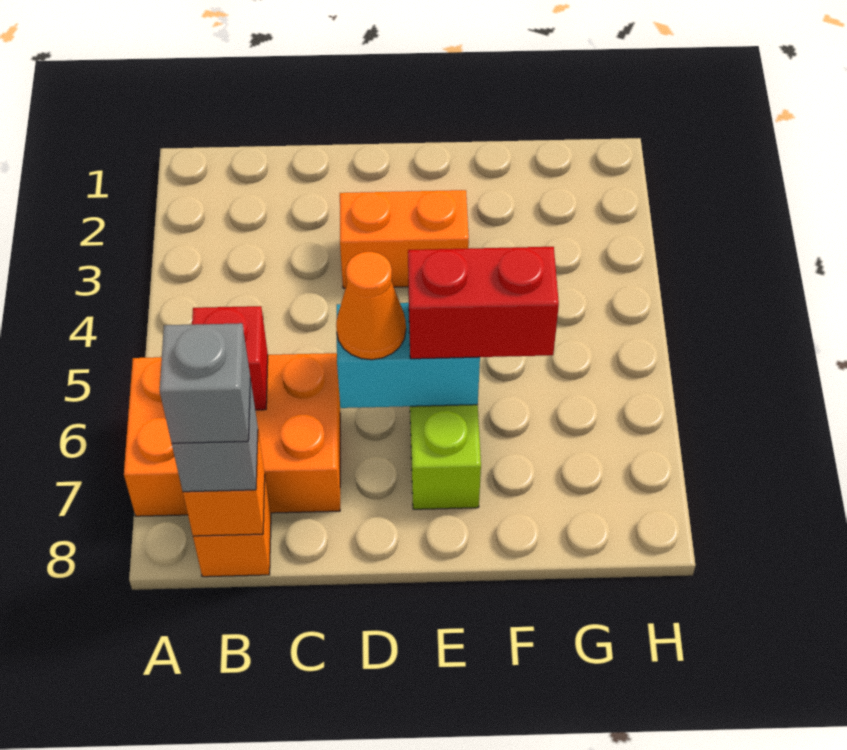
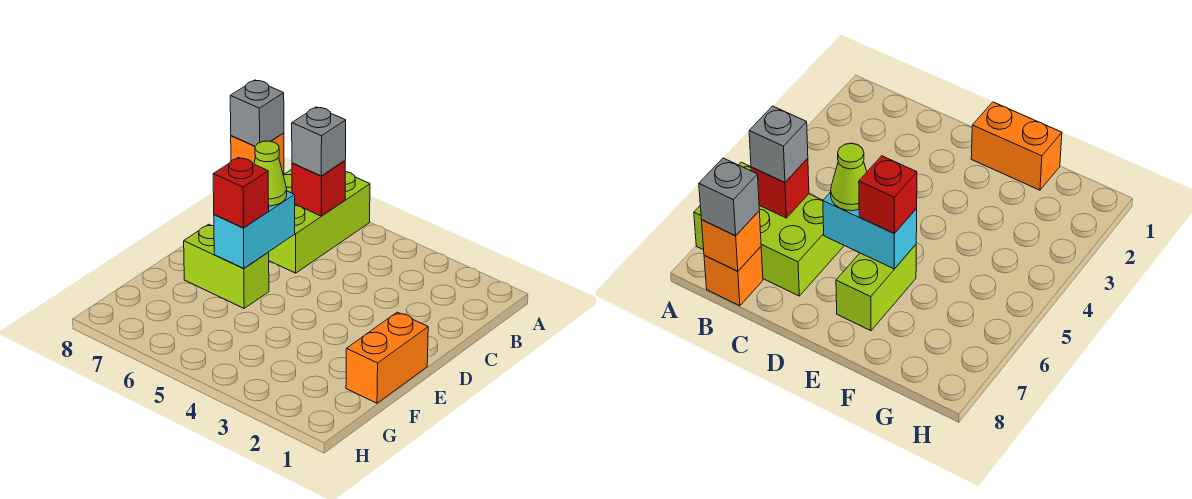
orange brick A6:C7 level 1 -> lime brick A6:C7 level 1
grey brick B8 level 4 -> grey brick B6 level 3
orange brick D3:E3 level 1 -> orange brick E1:F1 level 1
orange cone D6 level 3 -> lime cone D6 level 3
red brick E6:F6 level 3 -> red brick E6 level 3

